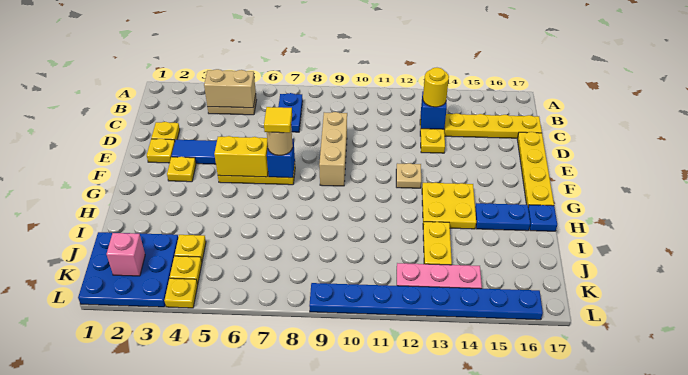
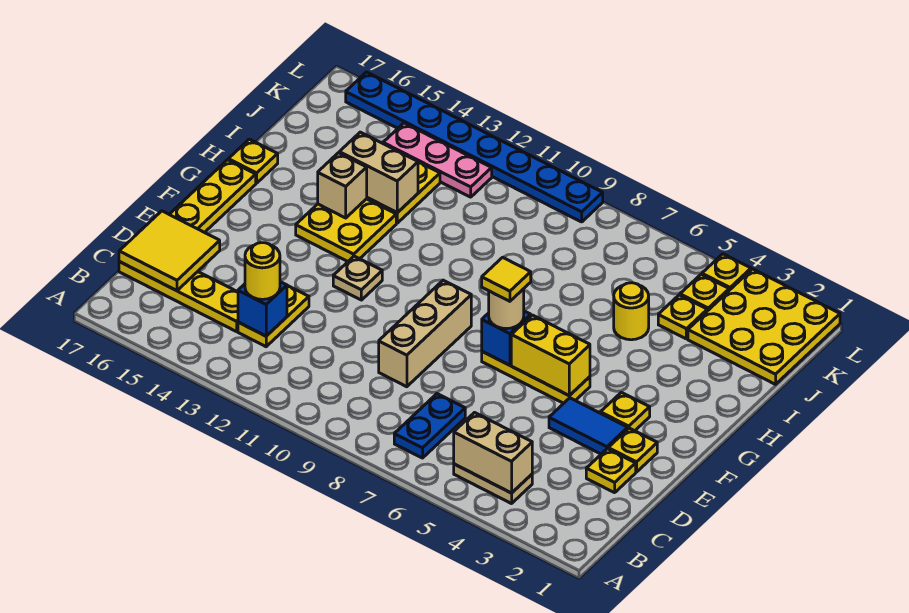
none -> yellow tile C16:D17 level 2
none -> tan brick H14 level 2
blue plate H15:H16 level 1 -> none
blue plate H17 level 1 -> yellow plate H17 level 1
none -> yellow round brick I5 level 1
none -> tan brick I13:I14 level 2
blue plate J1:L3 level 1 -> yellow plate J1:L3 level 1
pink brick K2 level 2 -> none

